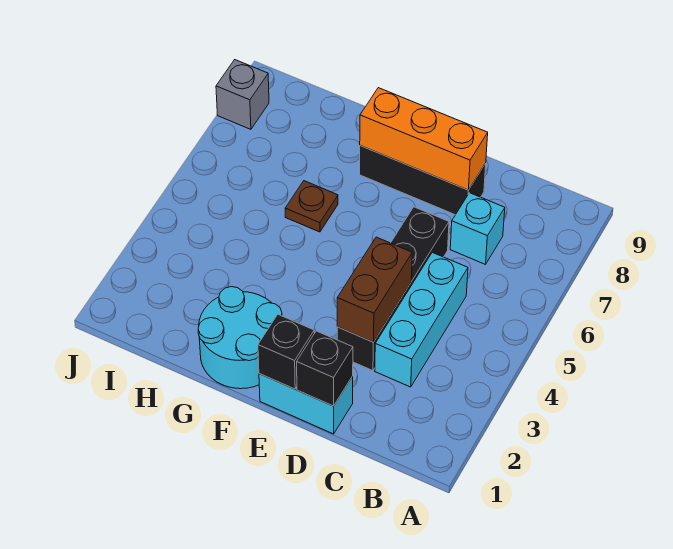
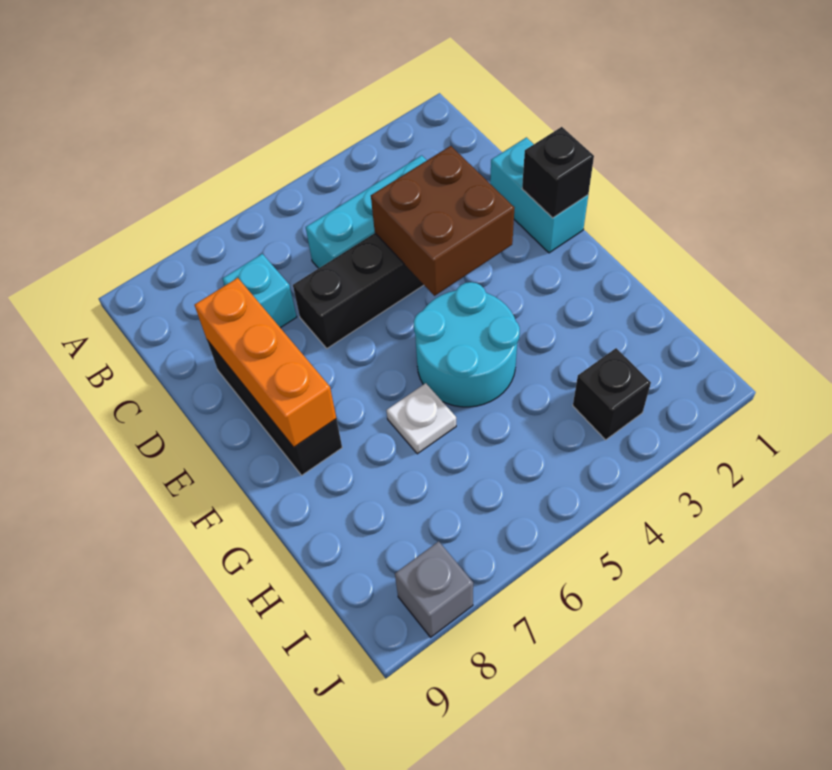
black brick D1 level 2 -> black brick I3 level 1
brown brick D3:D4 level 2 -> brown brick D3:E4 level 2
cyan round brick F1:G2 level 1 -> cyan round brick F4:G5 level 1
brown plate G6 level 1 -> white plate G6 level 1

